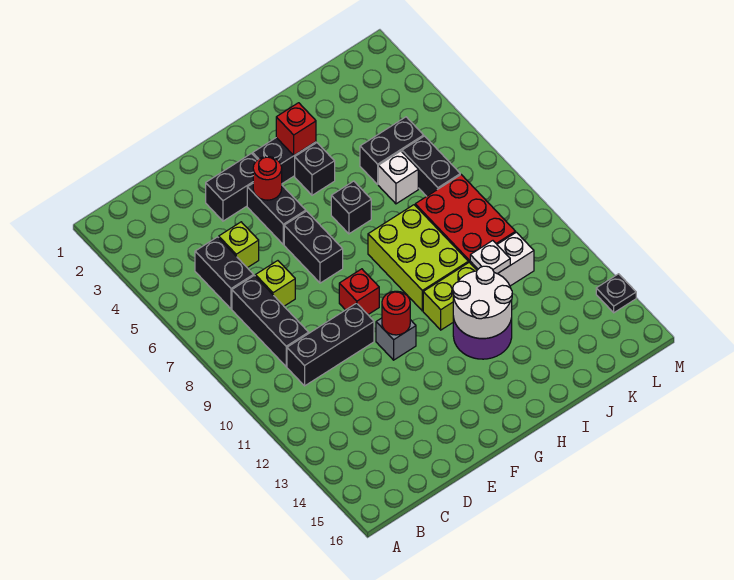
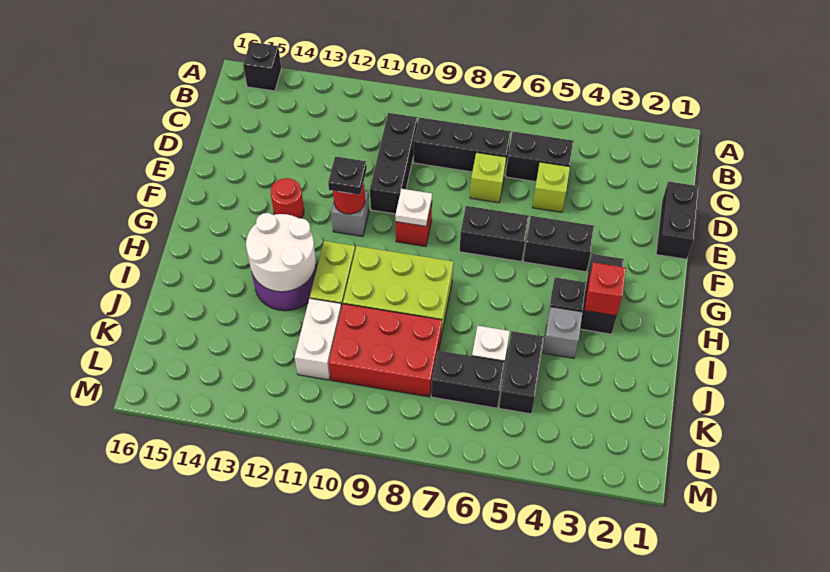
black brick E3:F3 level 1 -> black brick D1:E1 level 1
red round brick F4 level 2 -> red round brick F13 level 1
black brick H6 level 1 -> black brick A15 level 1
none -> grey brick I4 level 1
white plate J11 level 2 -> white plate F9 level 2
black plate M14 level 1 -> black plate F11 level 3

